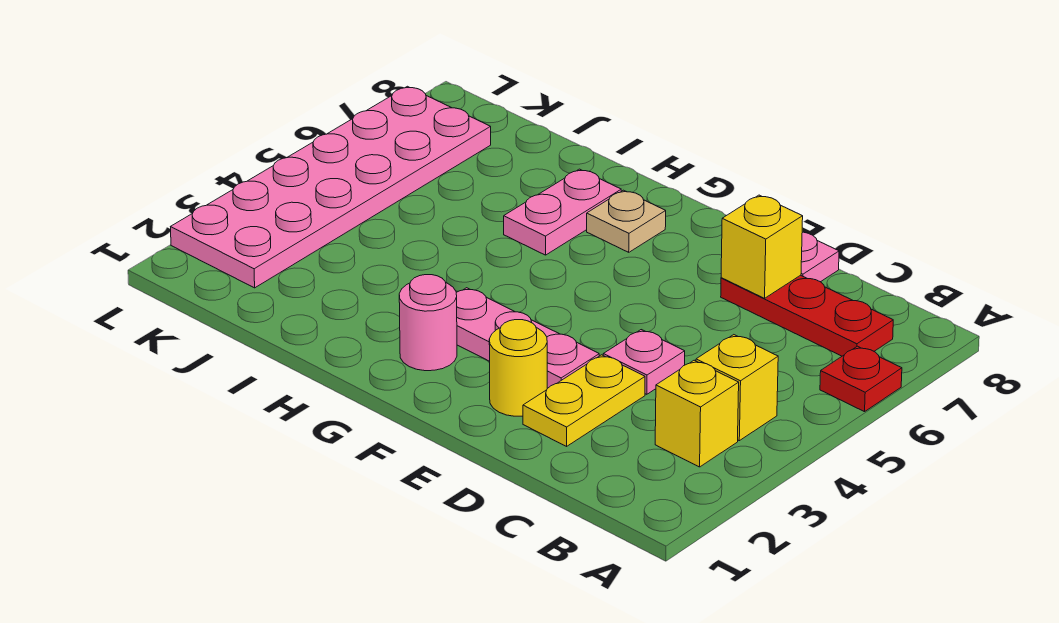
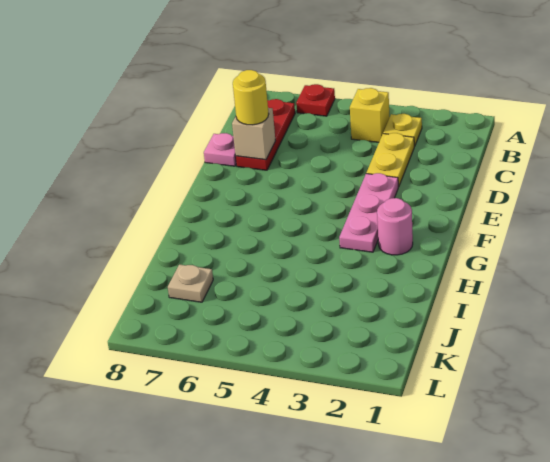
yellow brick B3 level 1 -> yellow plate B3 level 1
yellow plate D2:D3 level 1 -> yellow plate C3:D3 level 1
pink plate D4 level 1 -> none
yellow brick D7 level 2 -> tan brick D7 level 2
yellow round brick E2 level 1 -> yellow round brick D7 level 3
tan plate G7 level 1 -> tan plate J7 level 1
pink plate H6:H7 level 1 -> none
pink plate K2:L7 level 1 -> none

